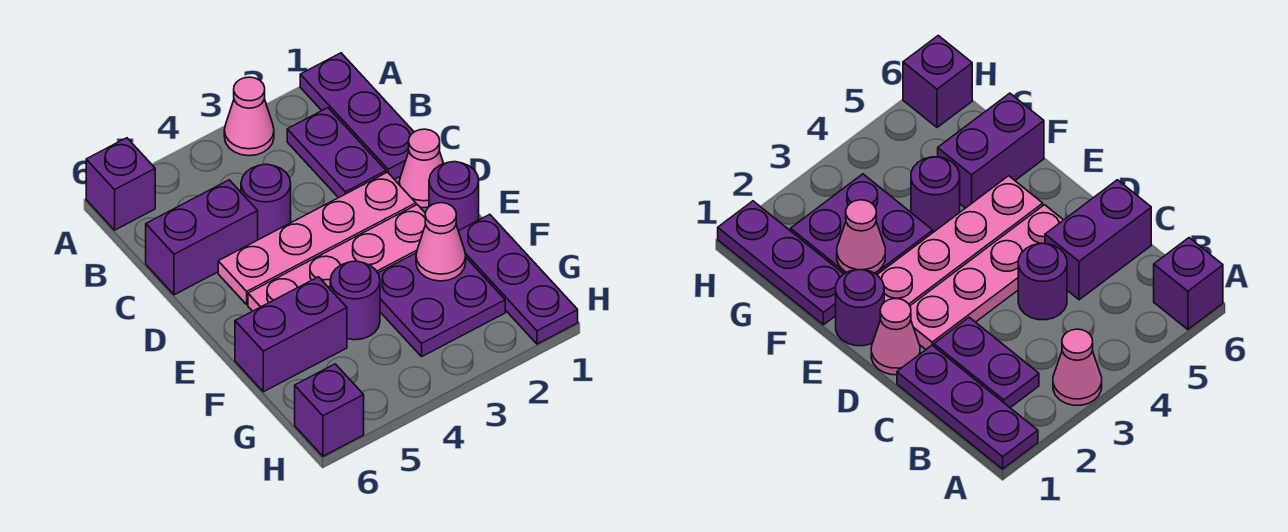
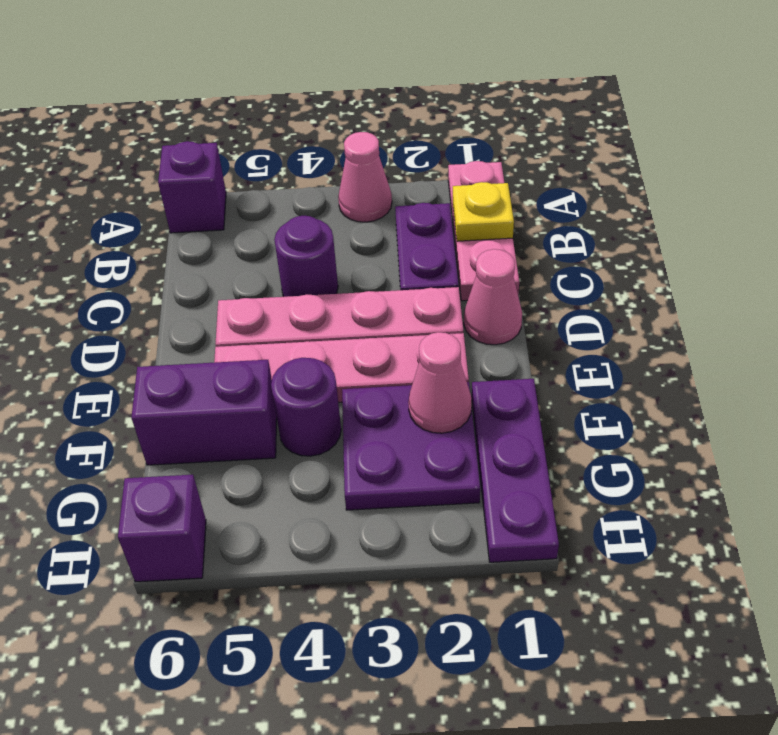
purple plate A1:C1 level 1 -> pink plate A1:C1 level 1
none -> yellow plate B1 level 2
purple brick C5:C6 level 1 -> none
purple round brick E1 level 1 -> none

